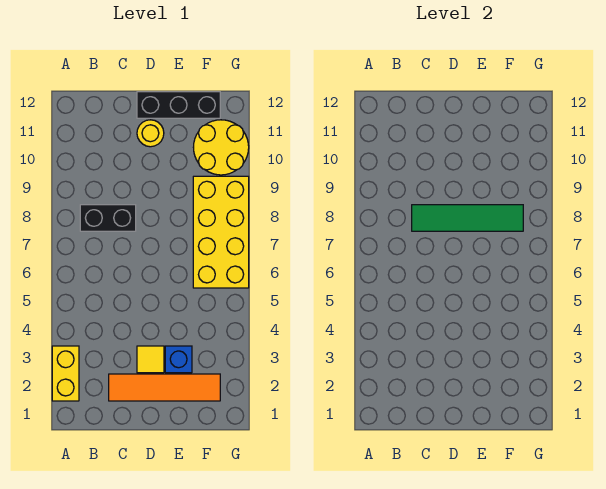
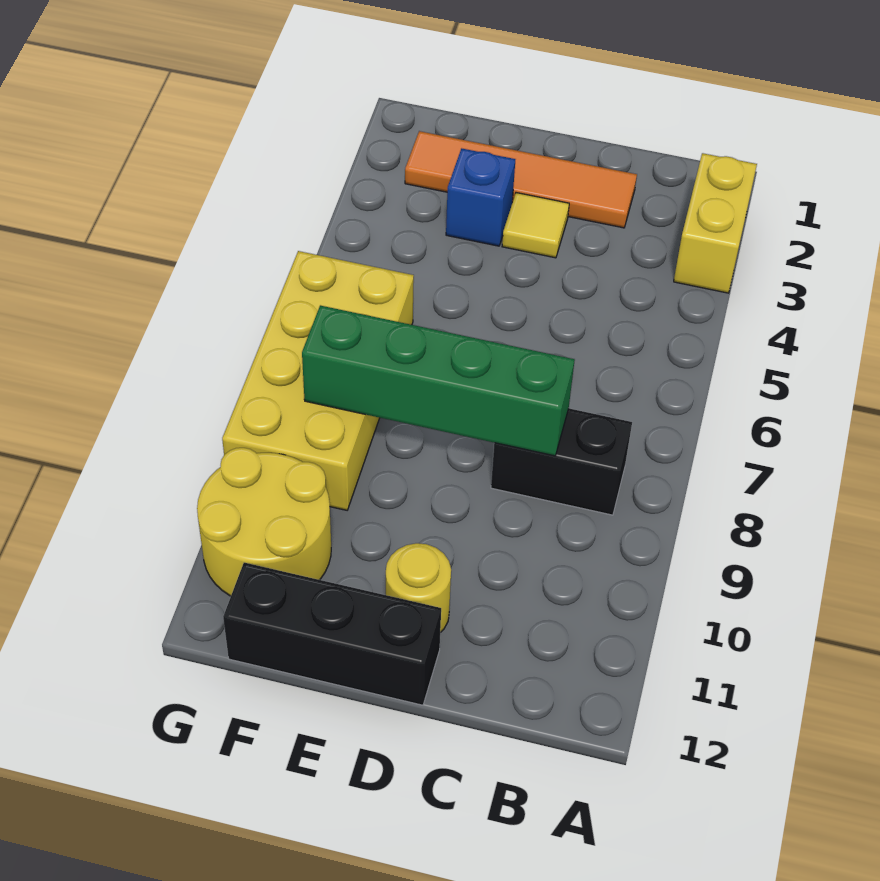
green tile C8:F8 level 2 -> green brick C8:F8 level 2

